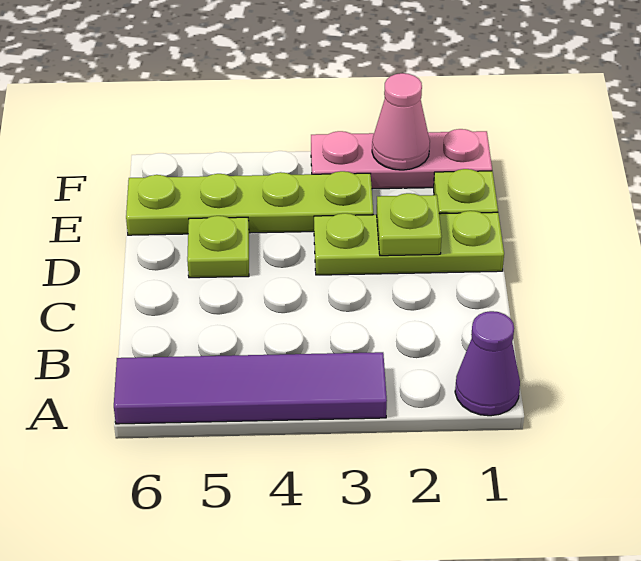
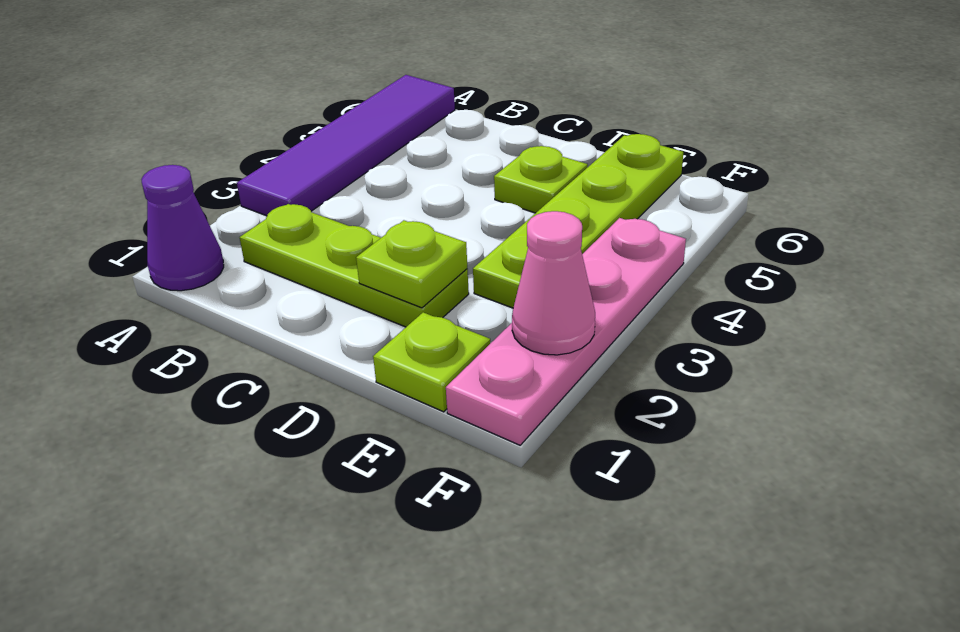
lime plate D1:D3 level 1 -> lime plate B2:D2 level 1
pink plate F1:F3 level 1 -> pink plate F1:F4 level 1

